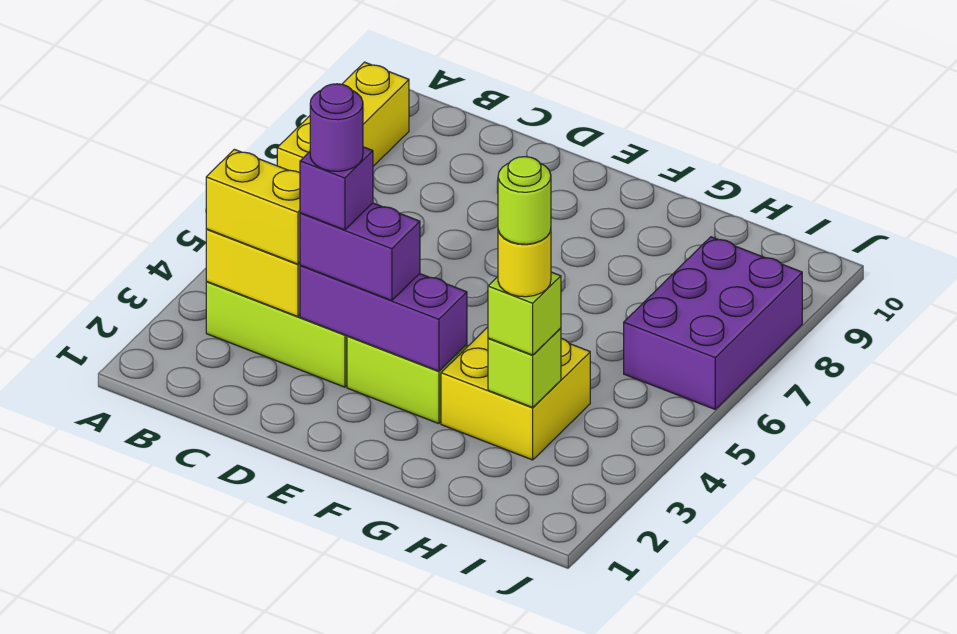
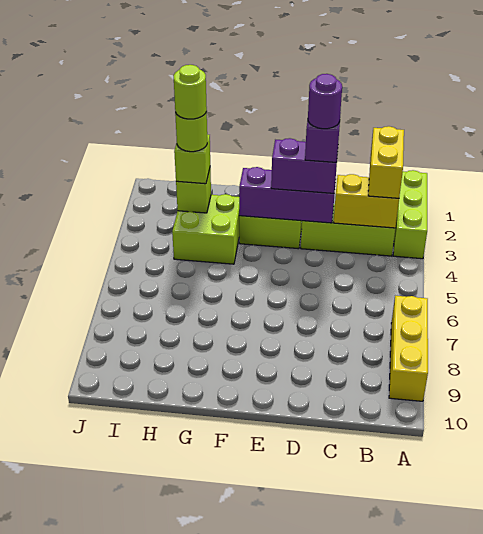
none -> lime brick A1:A3 level 1
yellow brick B3:C3 level 3 -> yellow brick B2:B3 level 3
yellow brick G3:H4 level 1 -> lime brick G3:H4 level 1
yellow round brick H3 level 4 -> lime round brick H3 level 4
purple brick I6:J8 level 1 -> none

